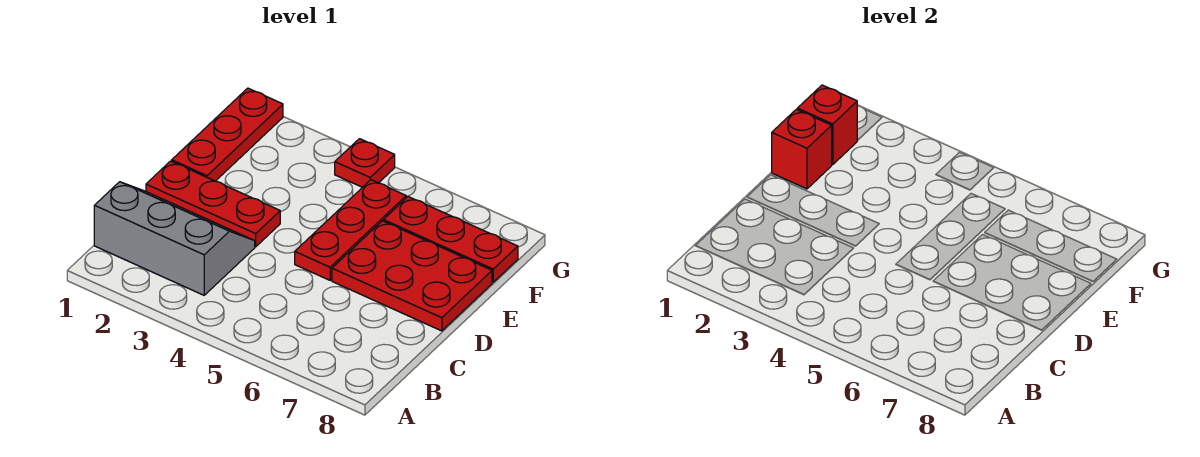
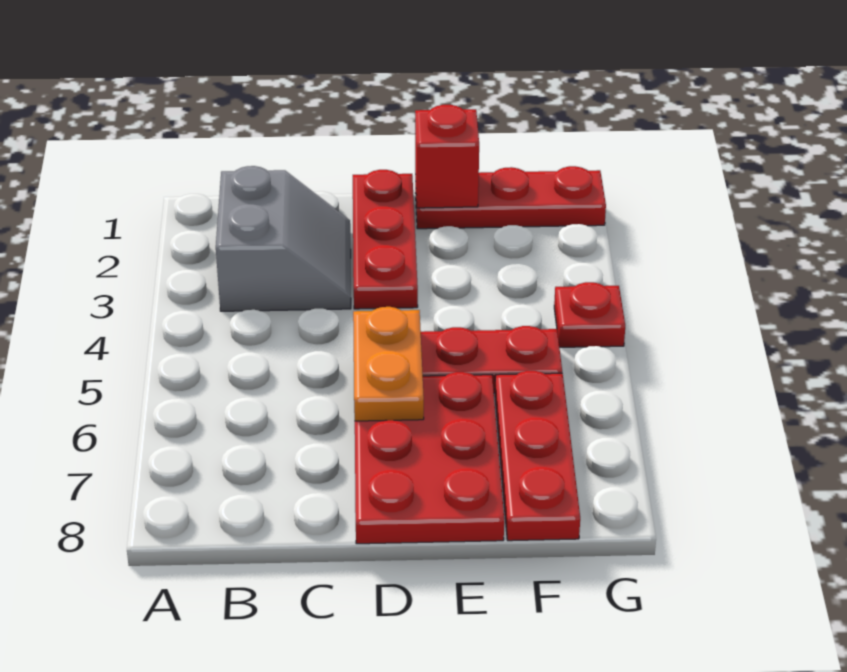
grey slope B1:C3 level 1 top B -> grey slope B2:C3 level 1 top B
none -> orange plate D5:D6 level 2
red brick F1 level 2 -> none

